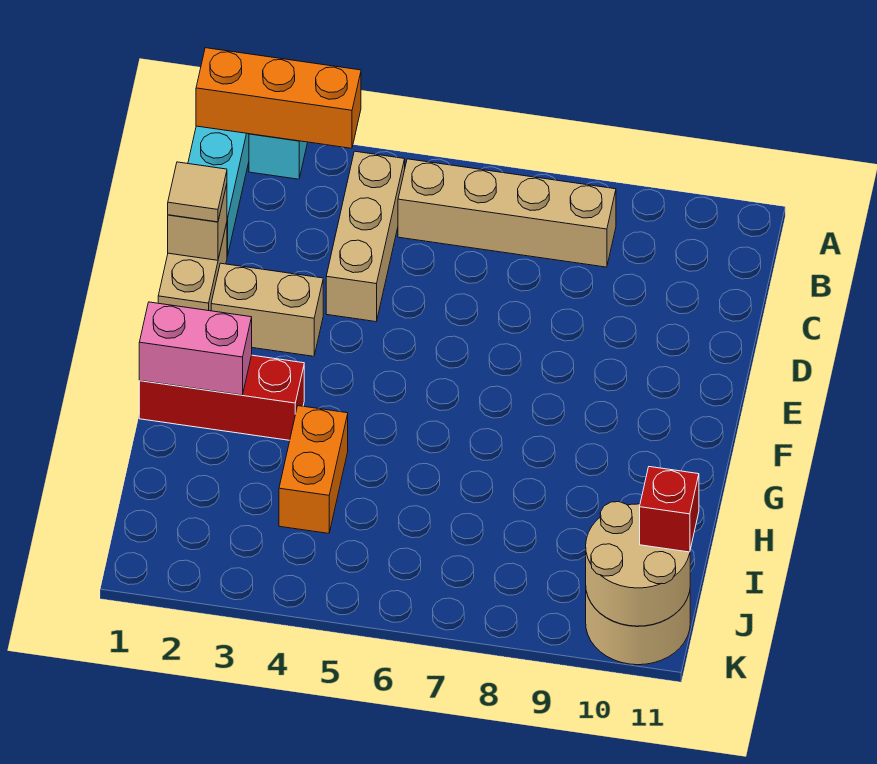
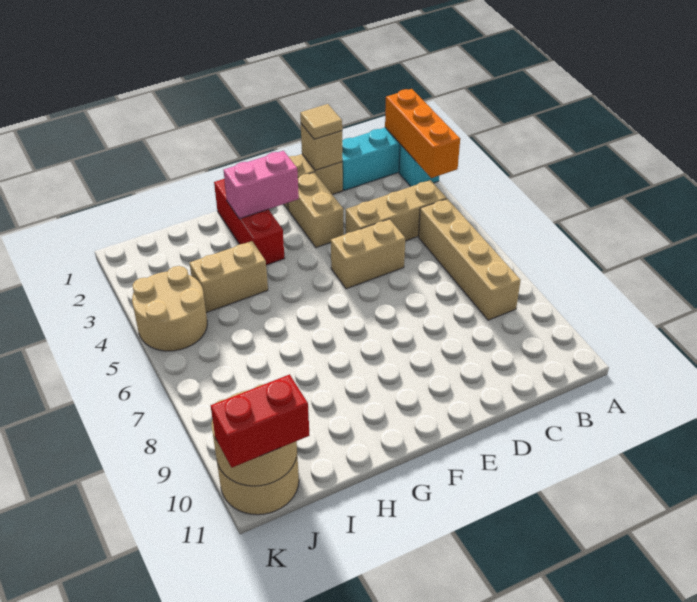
none -> tan brick D5:E5 level 1
pink brick G1:G2 level 2 -> pink brick F2:G2 level 2
orange brick H4:I4 level 1 -> tan brick H4:I4 level 1
none -> tan round brick J4:K5 level 1
red brick J11 level 3 -> red brick J11:K11 level 3

